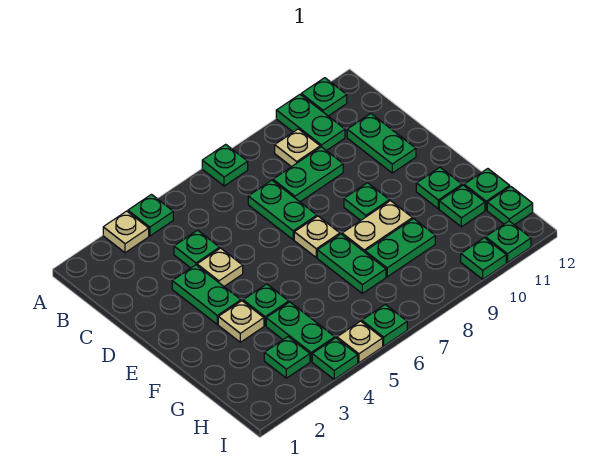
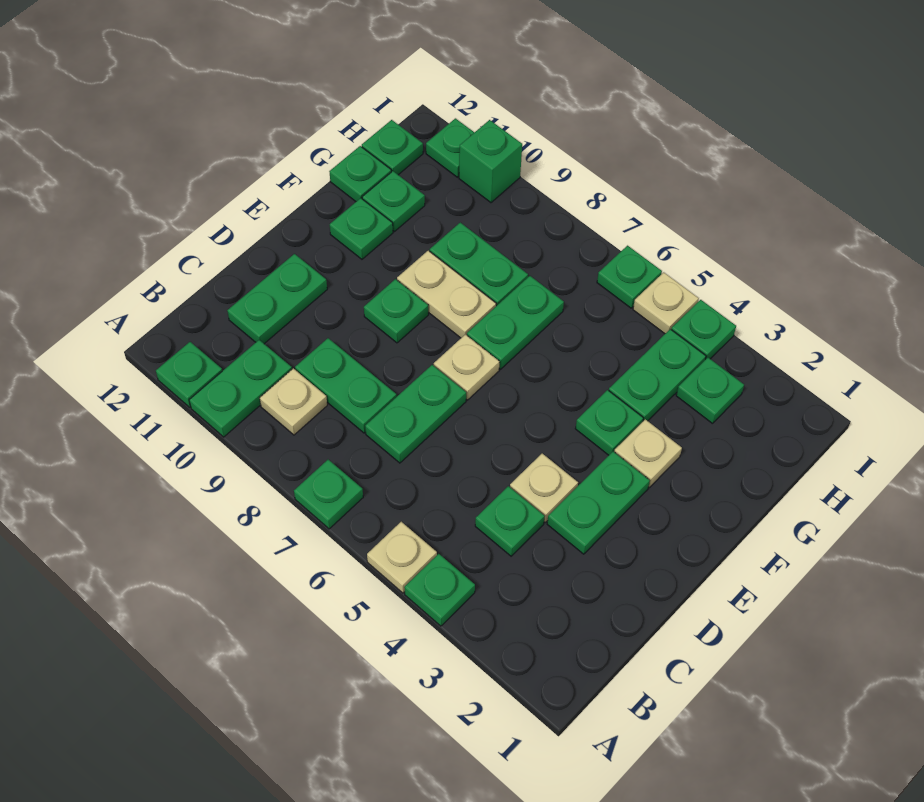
tan plate A3 level 1 -> tan plate A5 level 1
green plate I10 level 1 -> green brick I10 level 1

